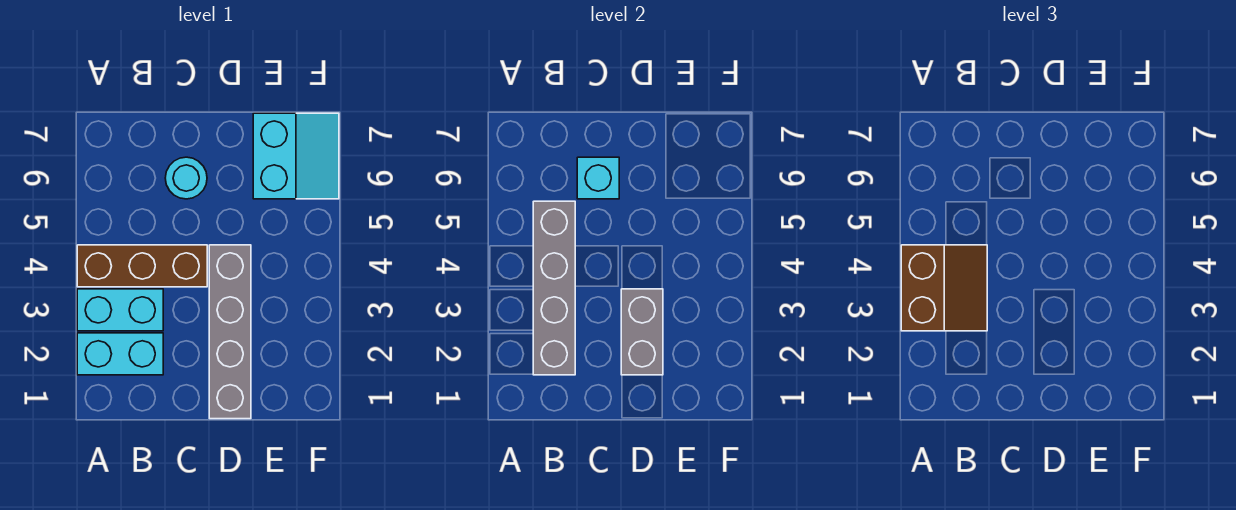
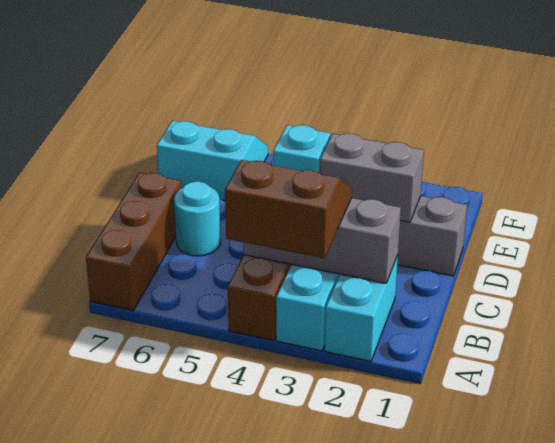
none -> brown brick A7:C7 level 1
grey brick B2:B5 level 2 -> grey brick B2:B4 level 2
cyan brick C6 level 2 -> cyan brick D4 level 2

